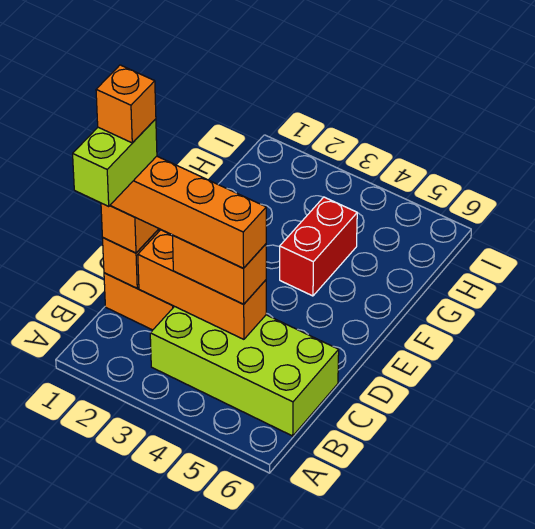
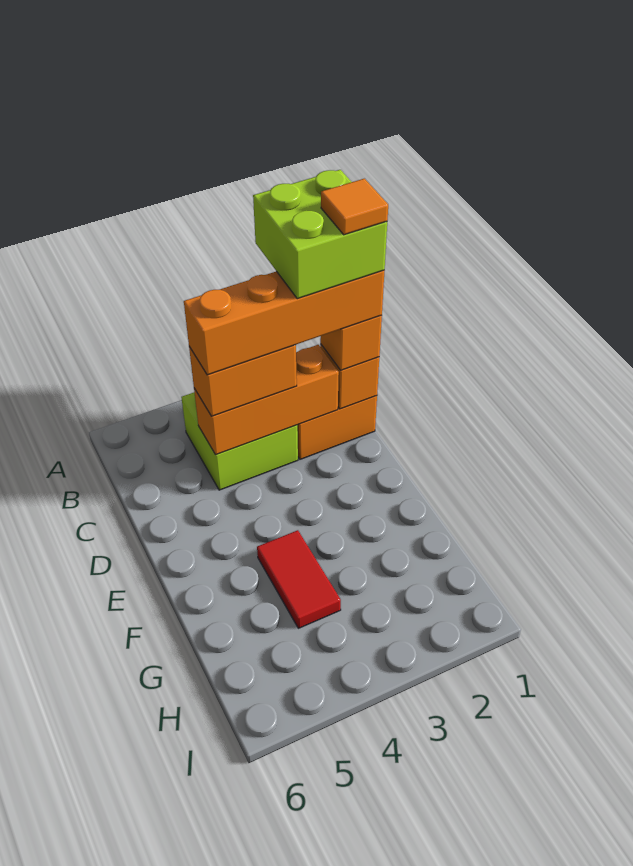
lime brick B1:C1 level 5 -> lime brick B1:C2 level 5
lime brick B3:C6 level 1 -> lime brick B3:C4 level 1
orange brick C1 level 6 -> orange tile C1 level 6
red brick F4:G4 level 1 -> red tile F4:G4 level 1

